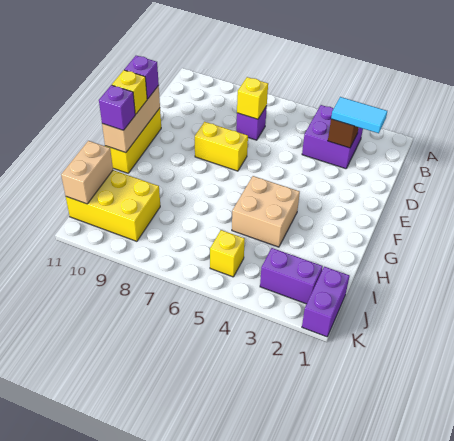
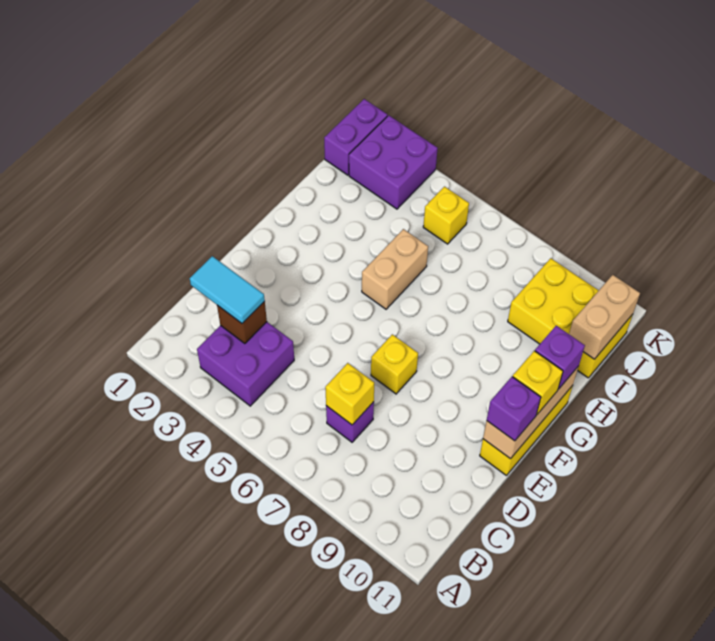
yellow brick E7:E8 level 1 -> yellow brick E7 level 1
tan brick G4:H5 level 1 -> tan brick G5:H5 level 1
purple brick J2:J3 level 1 -> purple brick J2:K3 level 1

